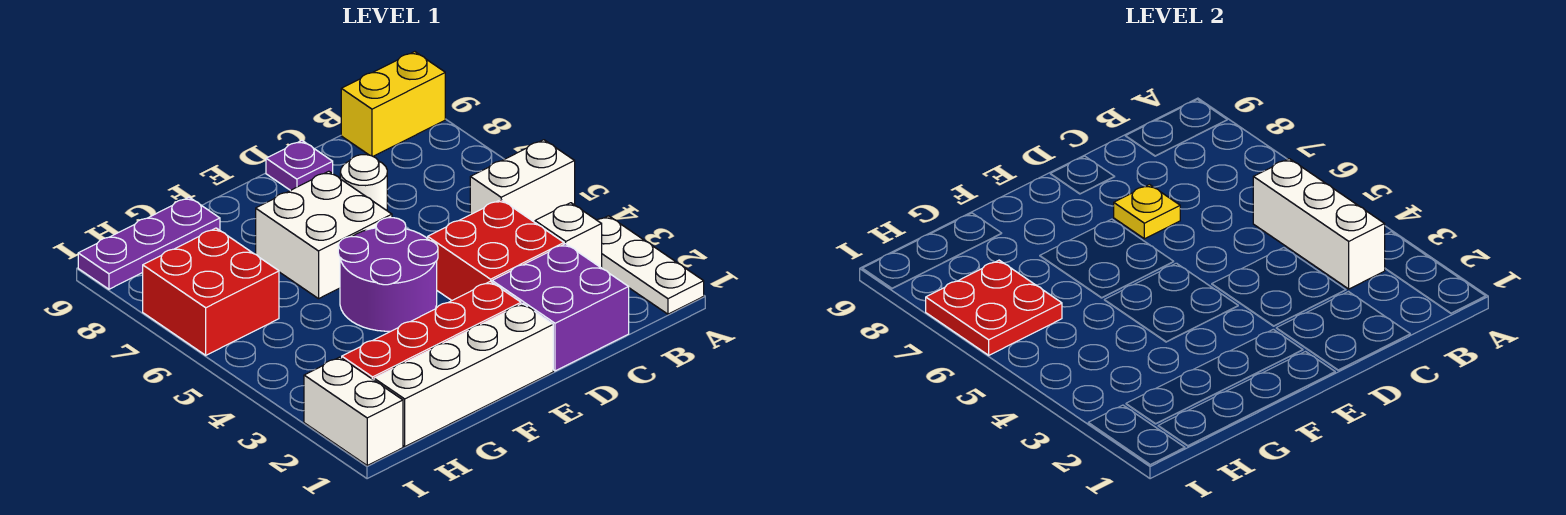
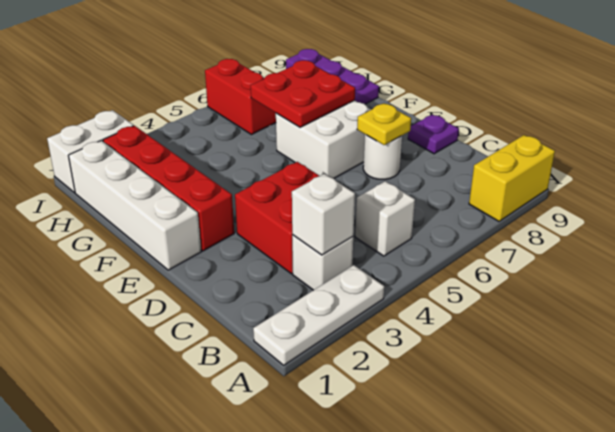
white brick A5:B5 level 1 -> white brick B5 level 1
yellow brick A9:B9 level 1 -> yellow brick A8:A9 level 1
white brick B3:B5 level 2 -> white brick B3 level 2
purple brick C1:D2 level 1 -> none
purple round brick E4:F5 level 1 -> none
red brick H6:I7 level 1 -> red brick H6:I6 level 1
red plate H6:I7 level 2 -> red plate F6:G7 level 2

